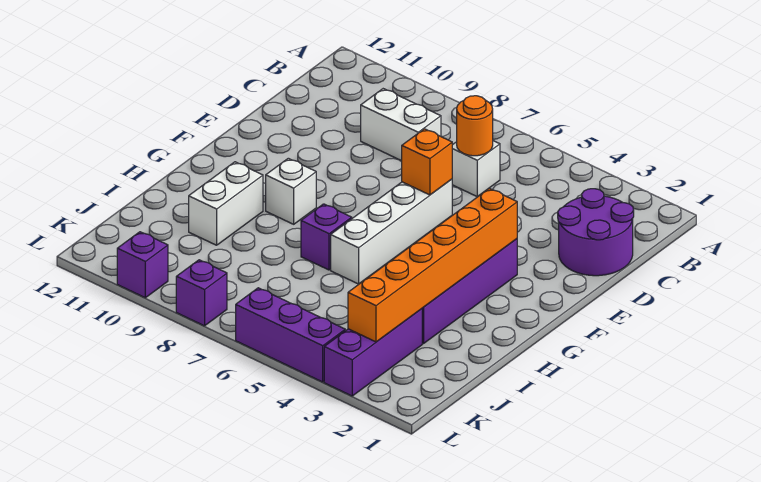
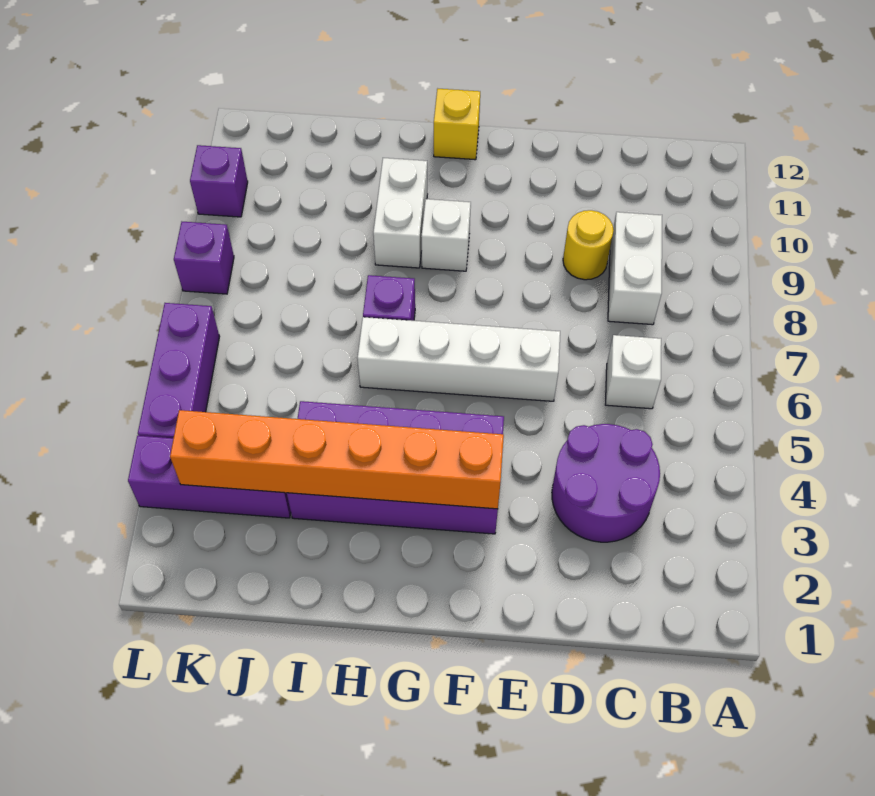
purple round brick C1:D2 level 1 -> purple round brick C3:D4 level 1
orange round brick C6 level 2 -> none
none -> yellow round brick D9 level 1
orange brick E6 level 2 -> none
none -> yellow brick G12 level 1
white brick H10:I10 level 1 -> white brick H9:H10 level 1

